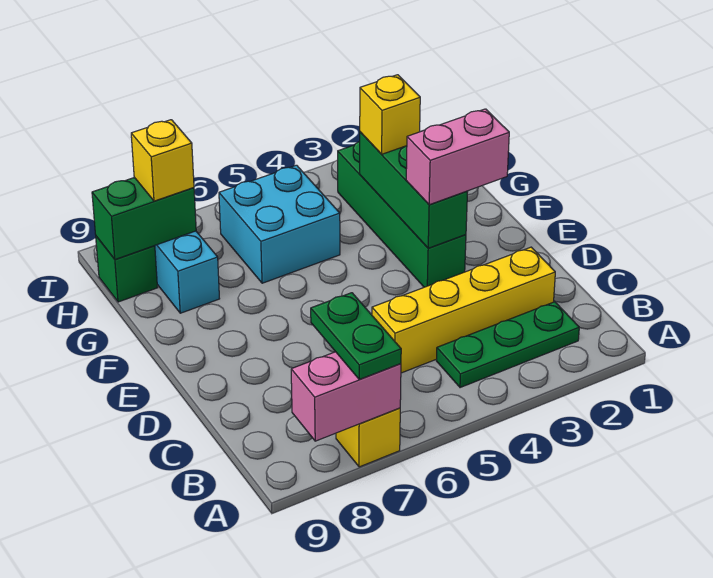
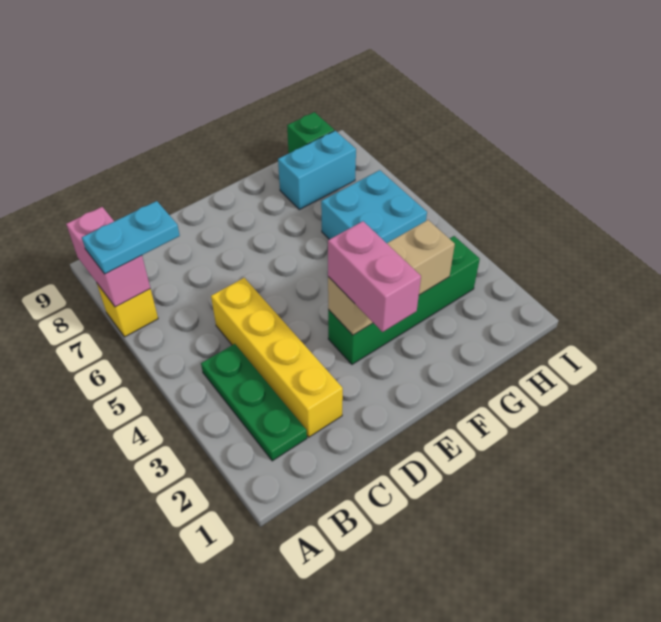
green plate A7:B7 level 3 -> cyan plate A7:B7 level 3
green brick E3:G3 level 2 -> tan brick E3:G3 level 2
yellow brick G3 level 3 -> none
green brick H8:H9 level 2 -> none
yellow brick H8 level 3 -> none

